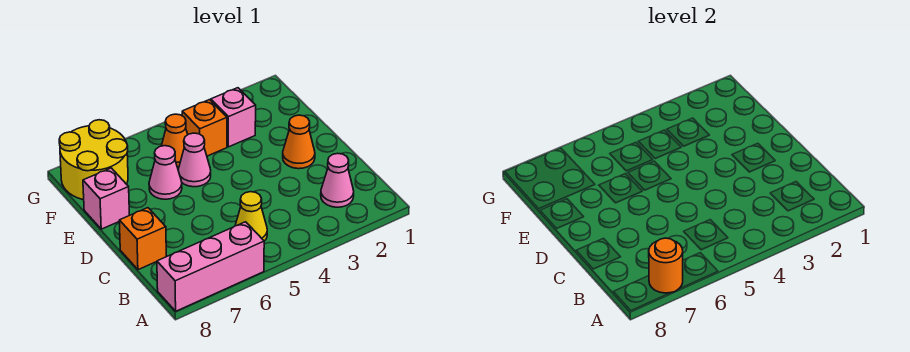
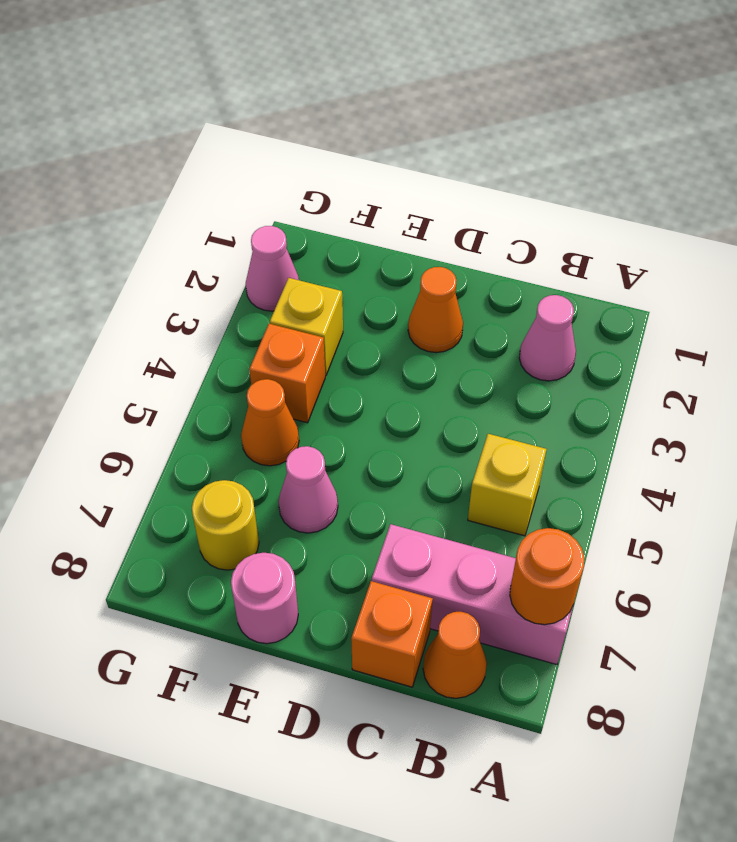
pink brick A6:A8 level 1 -> pink brick A7:C7 level 1
yellow cone B5 level 1 -> yellow brick B5 level 1
none -> orange cone B8 level 1
pink cone E5 level 1 -> pink cone G2 level 1
pink brick E8 level 1 -> pink round brick E8 level 1
pink brick F3 level 1 -> yellow brick F3 level 1
yellow round brick F7:G8 level 1 -> yellow round brick F7 level 1

